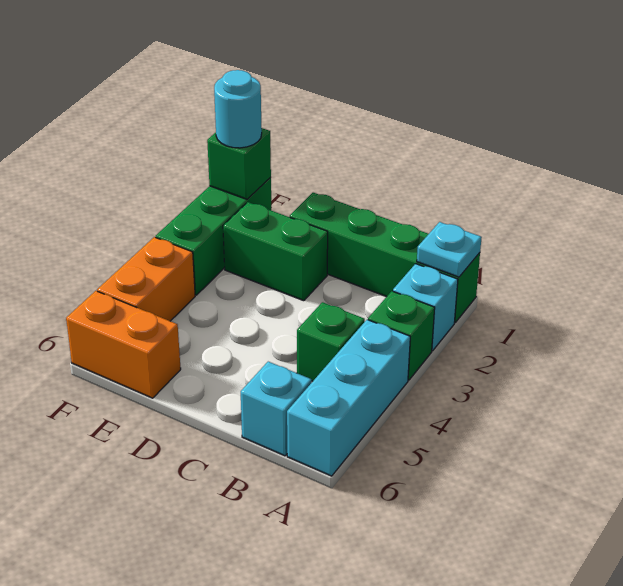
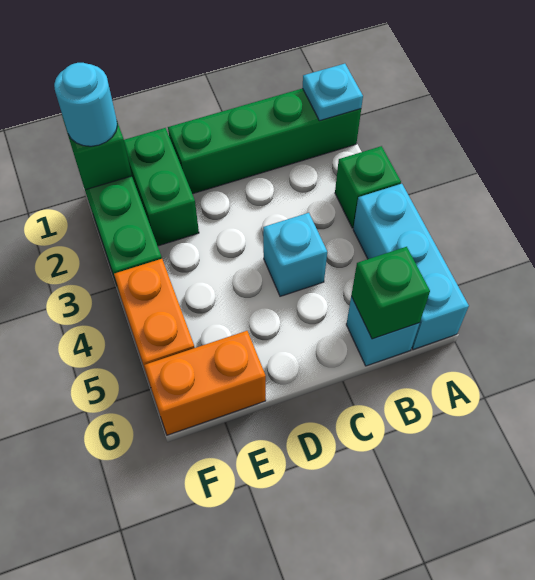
cyan brick A2 level 1 -> cyan brick C4 level 1
green brick B4 level 1 -> green brick B6 level 2
green brick D2:E2 level 1 -> green brick E1:E2 level 1

